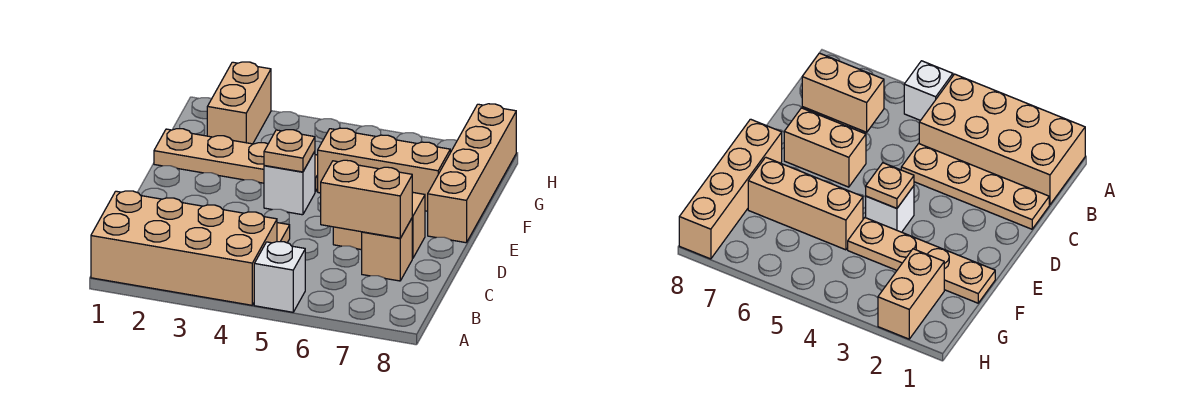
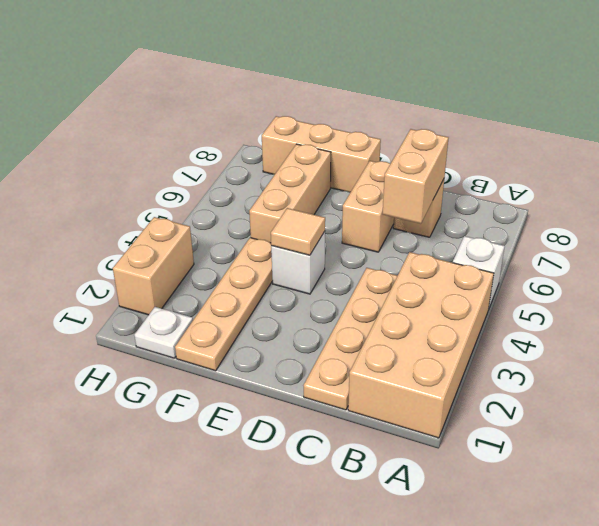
tan plate E4 level 2 -> tan tile E4 level 2
tan brick E8:H8 level 1 -> tan brick E8:G8 level 1
none -> white plate G1 level 1
tan brick G2:H2 level 1 -> tan brick H2:H3 level 1

